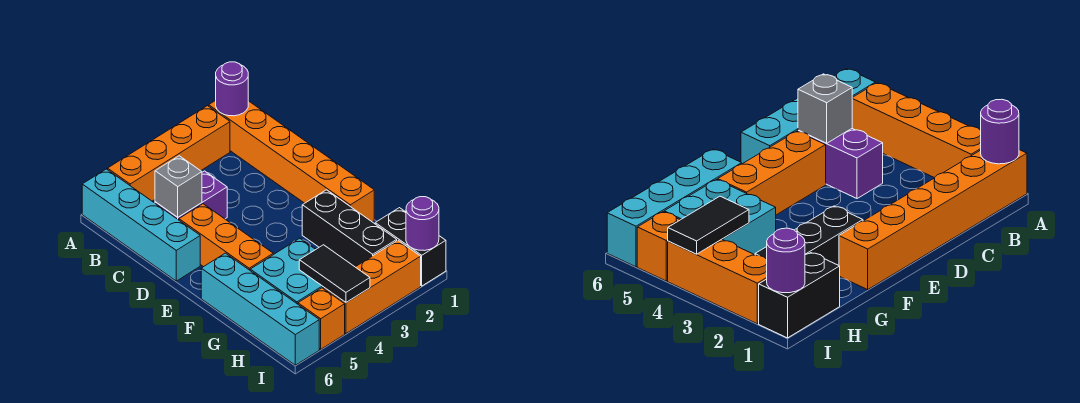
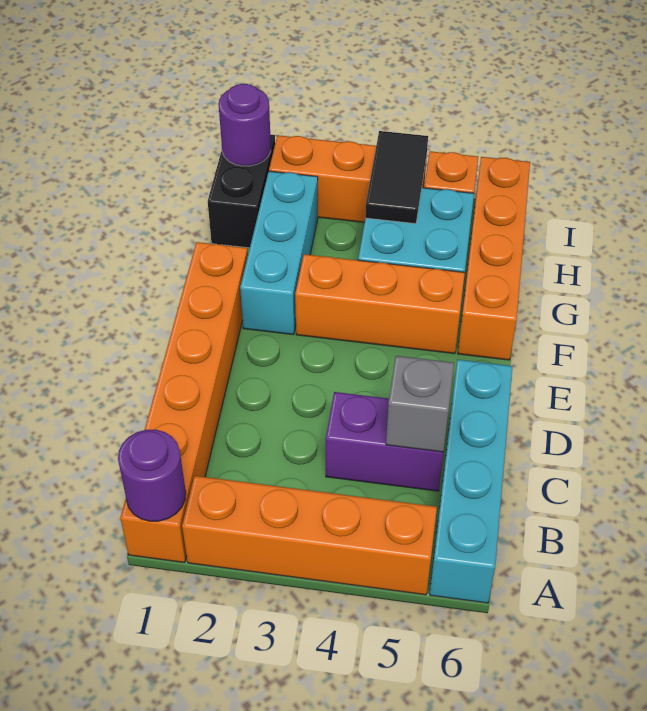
orange brick D5:F5 level 1 -> orange brick F3:F5 level 1
black brick F2:H2 level 1 -> cyan brick F2:H2 level 1
cyan brick F6:I6 level 1 -> orange brick F6:I6 level 1

